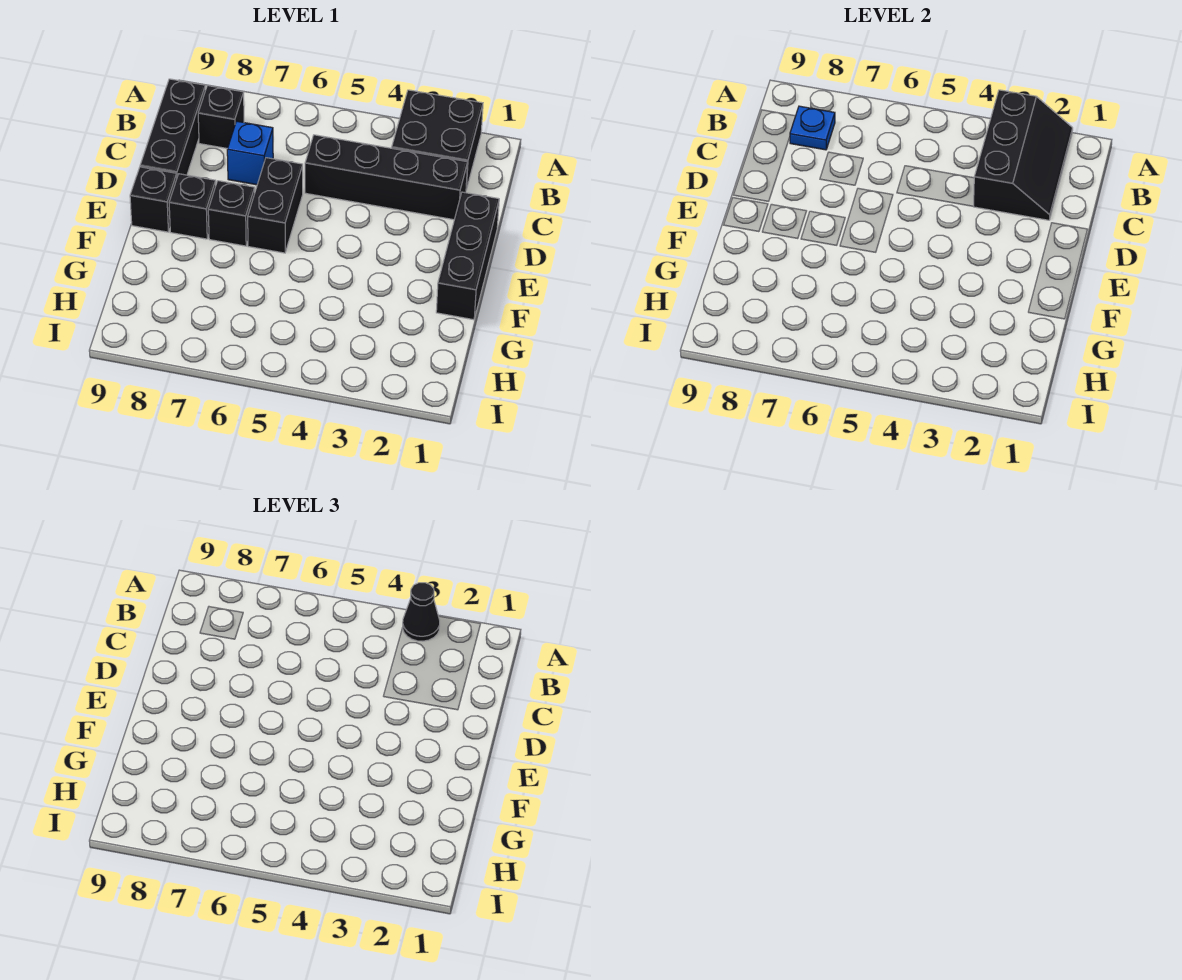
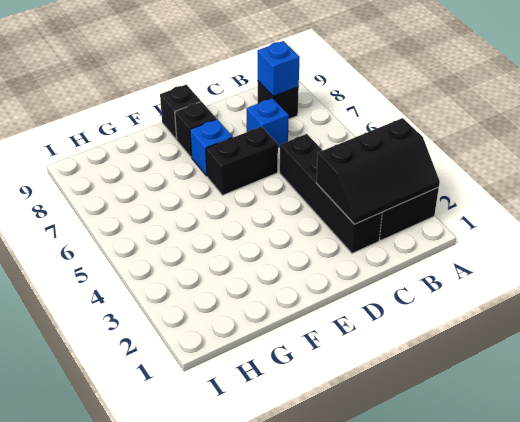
black cone A3 level 3 -> none
blue plate B8 level 2 -> blue brick B8 level 2
black brick B9:D9 level 1 -> none
black brick D1:F1 level 1 -> none
black brick E7 level 1 -> blue brick E7 level 1

